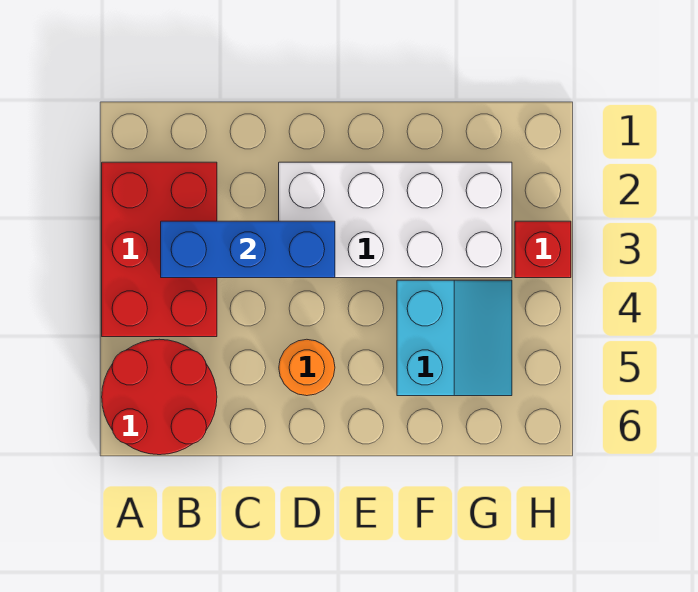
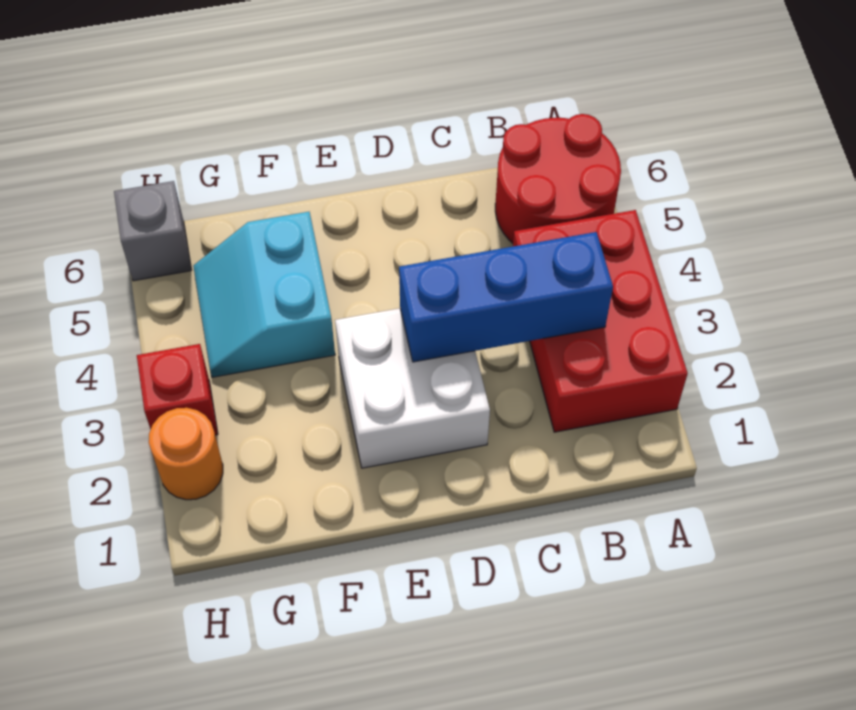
white brick D2:G3 level 1 -> white brick D2:E3 level 1
orange round brick D5 level 1 -> orange round brick H2 level 1
none -> grey brick H6 level 1

